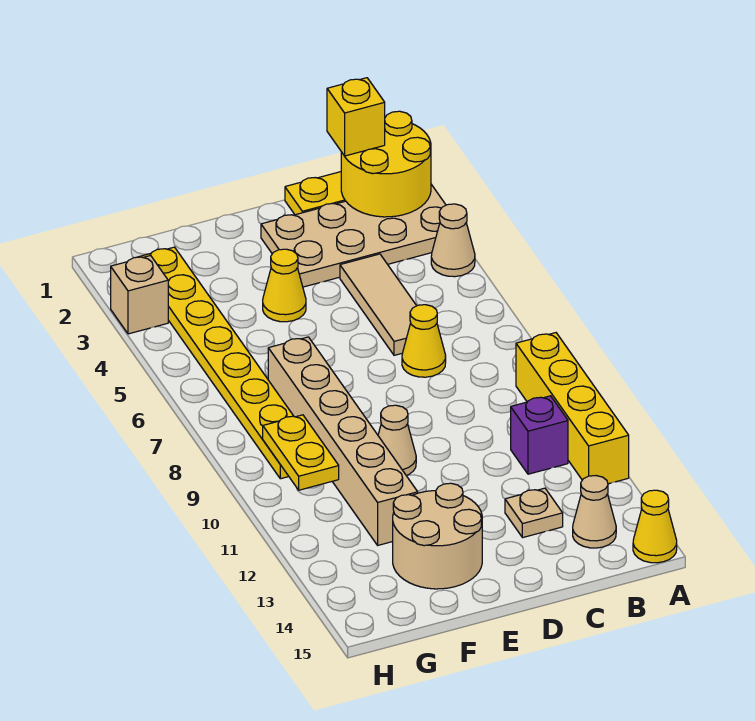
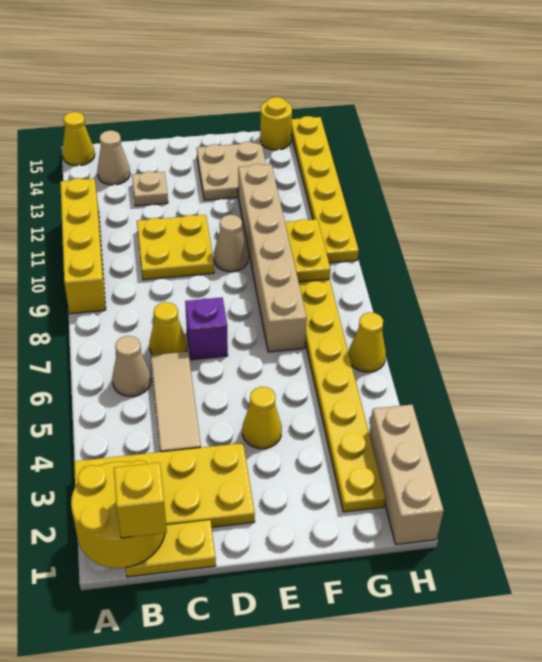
tan plate A2:D3 level 1 -> yellow plate A2:D3 level 1
tan cone A4 level 1 -> tan cone B6 level 1
purple brick B11 level 1 -> purple brick D7 level 1
none -> yellow plate C10:D11 level 1
tan round brick E13:F14 level 1 -> tan plate E13:F14 level 1
none -> yellow round brick G15 level 1
tan brick H3 level 1 -> tan brick H1:H3 level 1
none -> yellow cone H6 level 1
none -> yellow plate H10:H15 level 1

